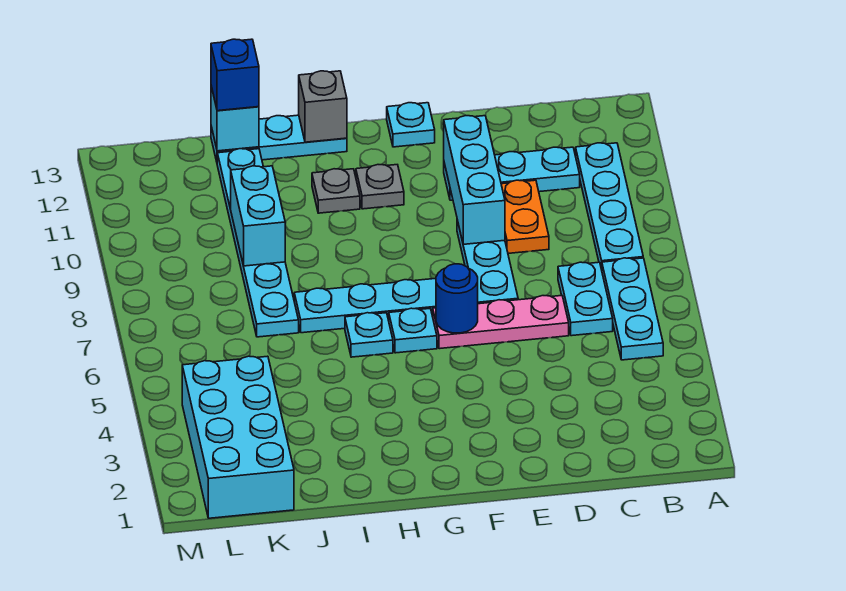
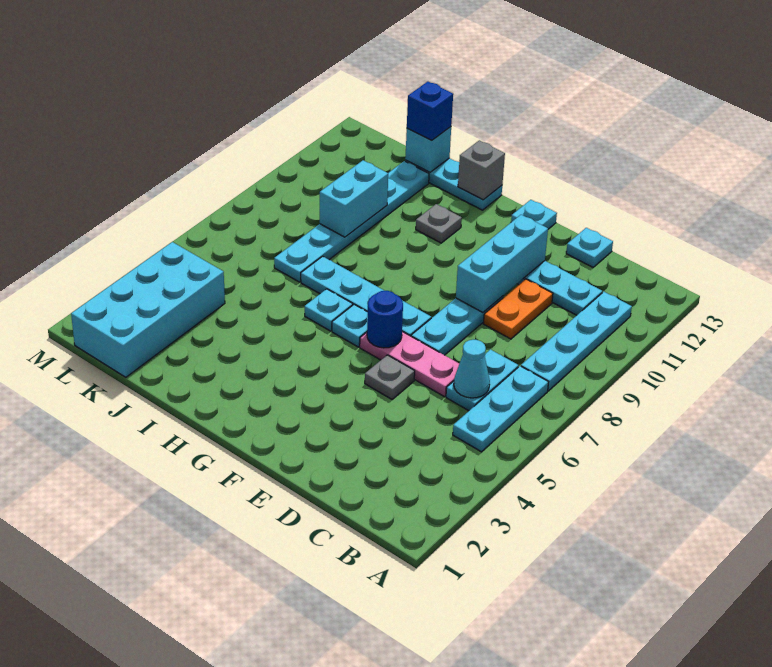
none -> cyan cone C6 level 2
none -> cyan plate D13 level 1
grey plate G11 level 1 -> grey plate E5 level 1

